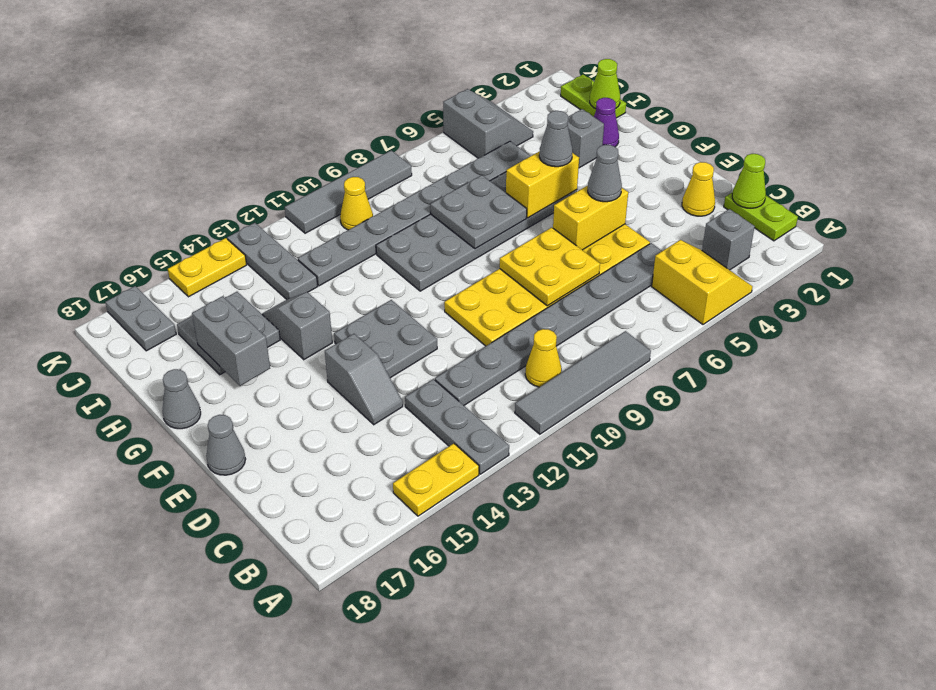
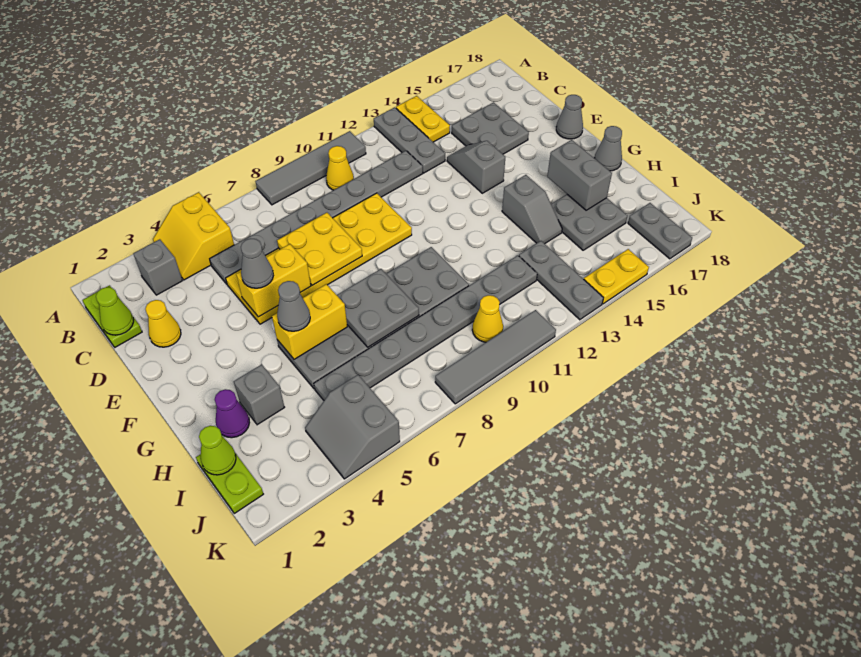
yellow plate A14:A15 level 1 -> yellow plate A14:B14 level 1
grey plate E12:F13 level 1 -> grey plate C15:D16 level 1

